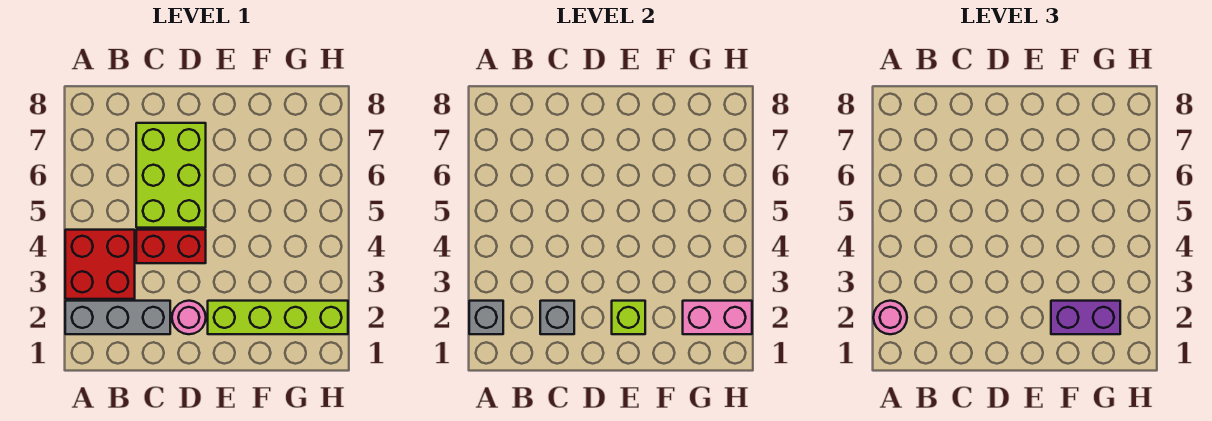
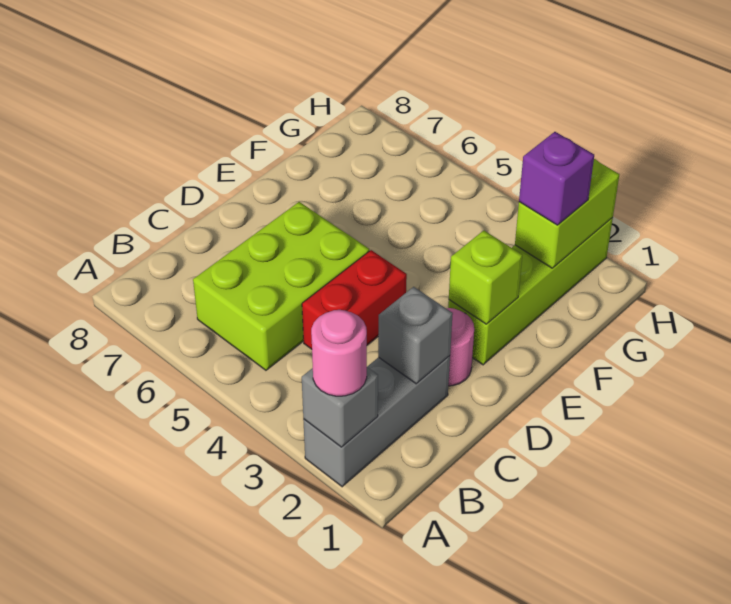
red brick A3:B4 level 1 -> none
lime brick C5:D7 level 1 -> lime brick B5:D6 level 1
purple brick F2:G2 level 3 -> purple brick G2 level 3
pink brick G2:H2 level 2 -> lime brick G2:H2 level 2

